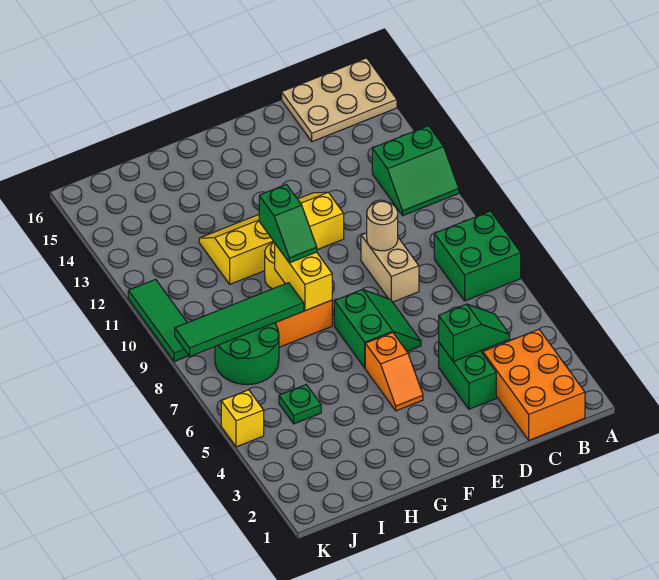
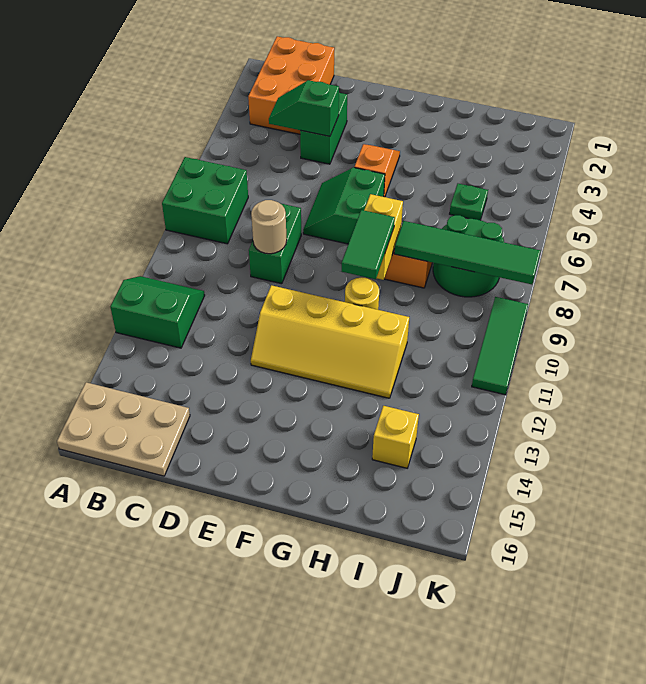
tan brick D8:D9 level 1 -> green brick D8:D9 level 1
green slope G9:G10 level 3 top 10 -> green tile G9:G10 level 3
yellow brick K5 level 1 -> yellow brick I14 level 1

